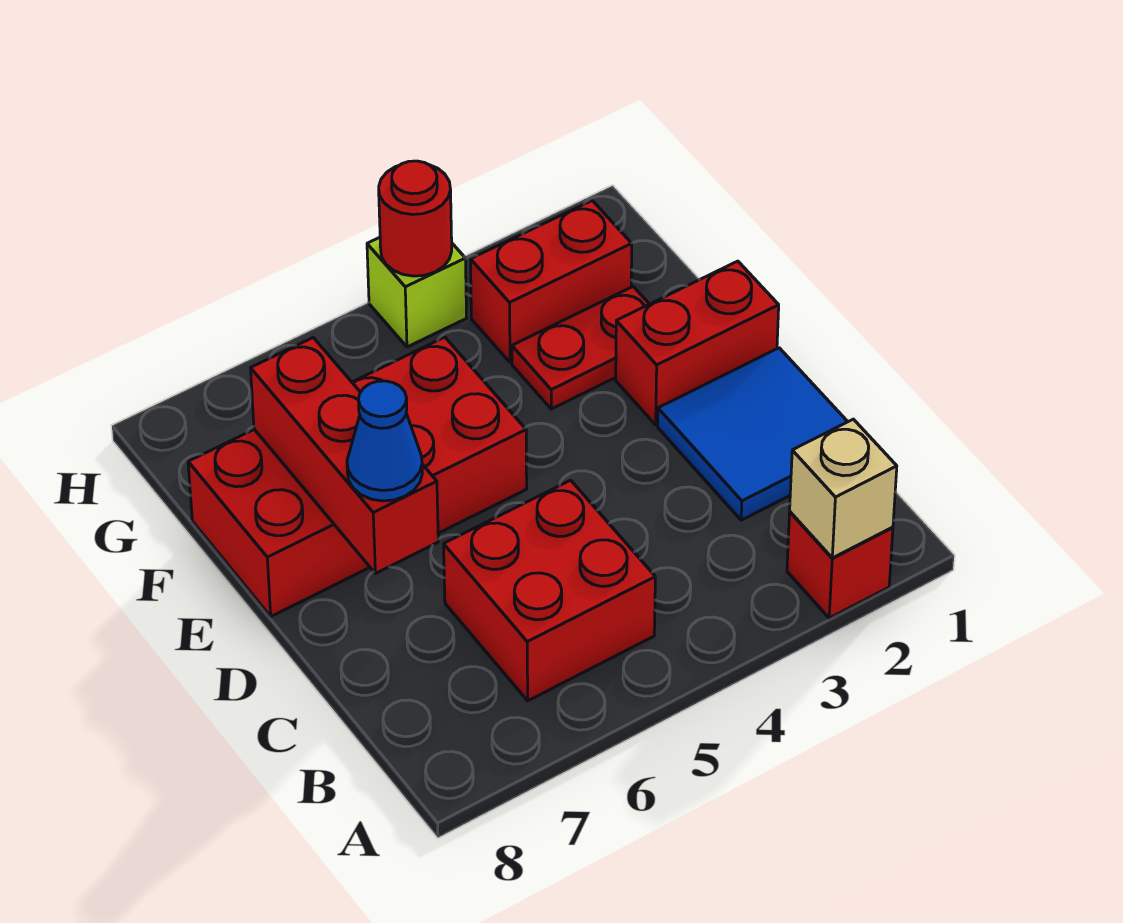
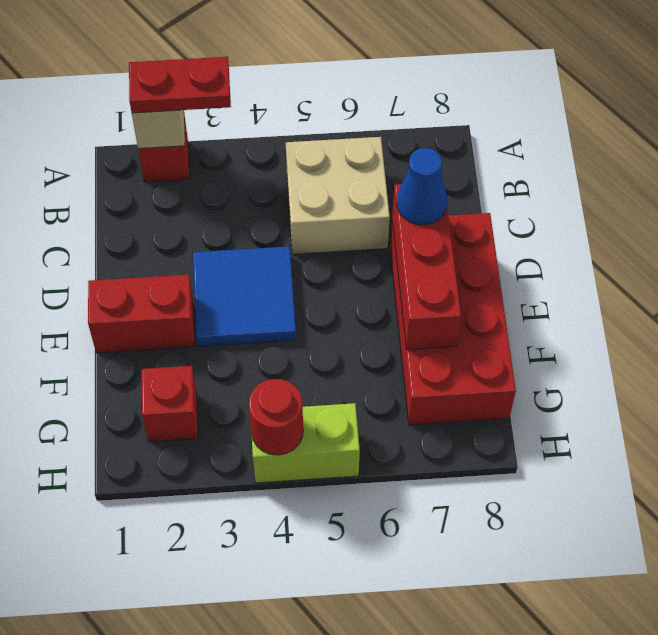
red brick B5:C6 level 1 -> tan brick B5:C6 level 1
blue tile C1:D2 level 1 -> blue tile D3:E4 level 1
red brick E5:F8 level 1 -> red brick D7:G8 level 1
red plate F2:F3 level 1 -> red plate A2:A3 level 3
red brick G2:G3 level 1 -> red brick G2 level 1
lime brick H4 level 1 -> lime brick H4:H5 level 1

